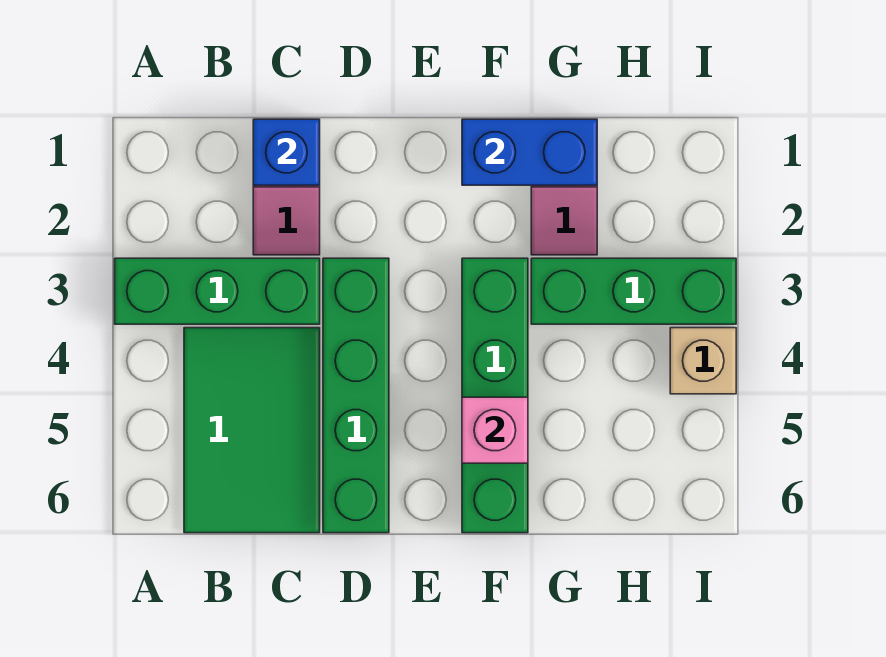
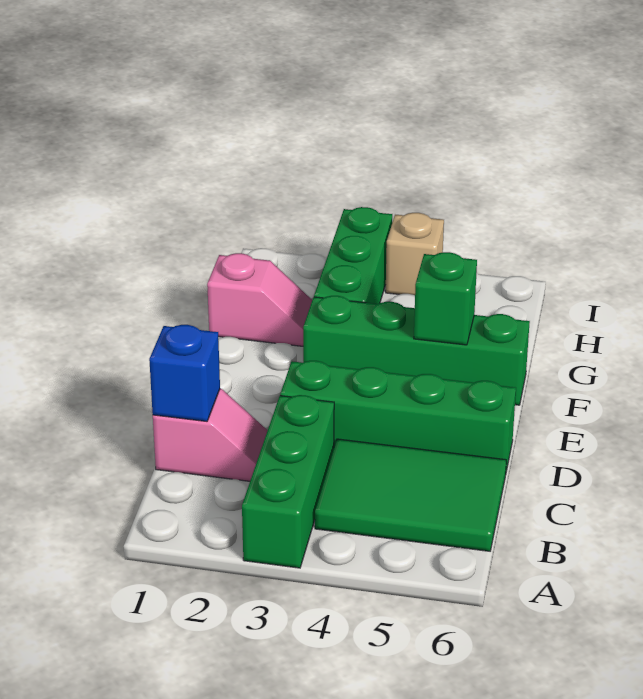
blue brick F1:G1 level 2 -> none
pink brick F5 level 2 -> green brick F5 level 2

